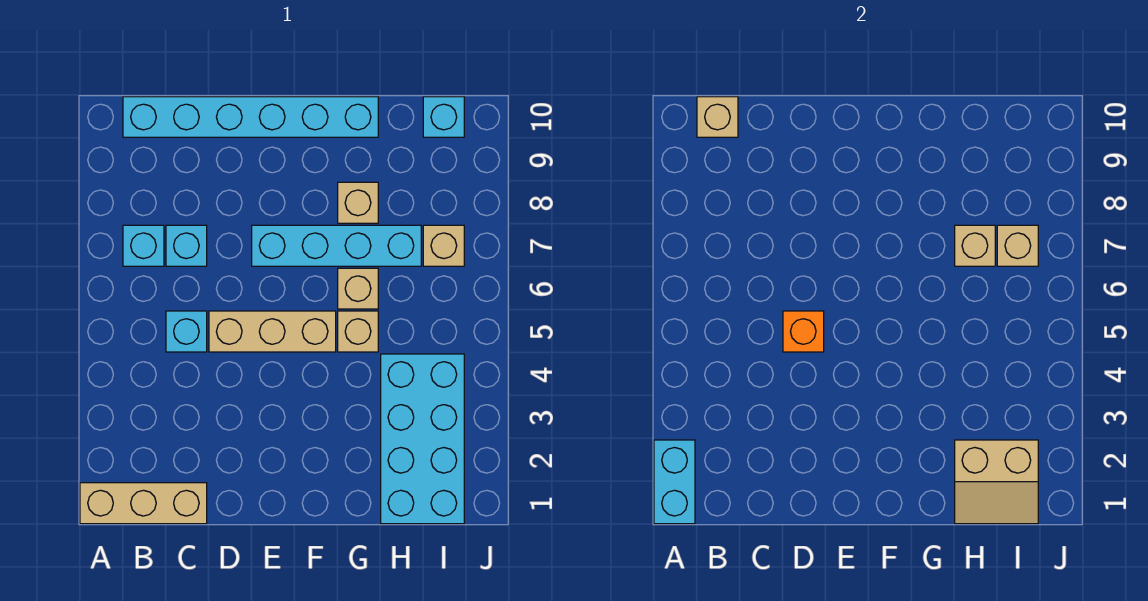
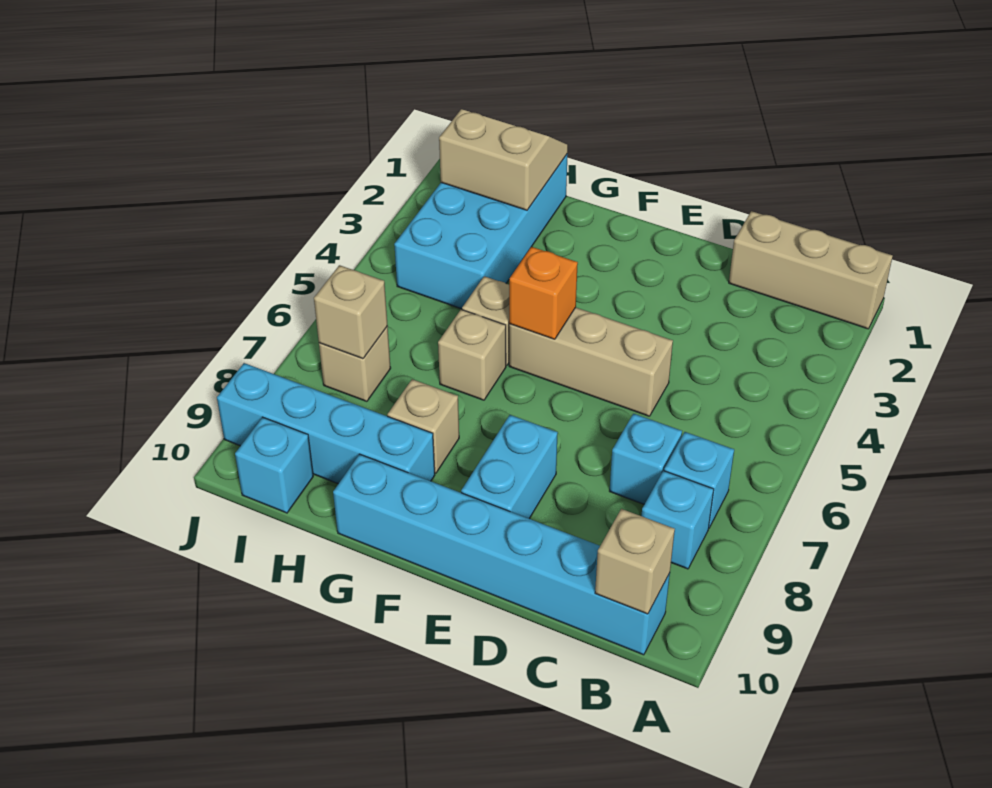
cyan brick A1:A2 level 2 -> cyan brick E8:E9 level 1
cyan brick C5 level 1 -> cyan brick B8 level 1
orange brick D5 level 2 -> orange brick F5 level 2
cyan brick E7:H7 level 1 -> cyan brick G9:J9 level 1
tan brick H7 level 2 -> none

